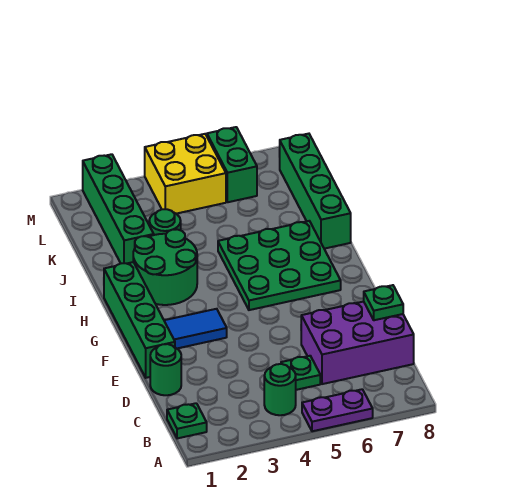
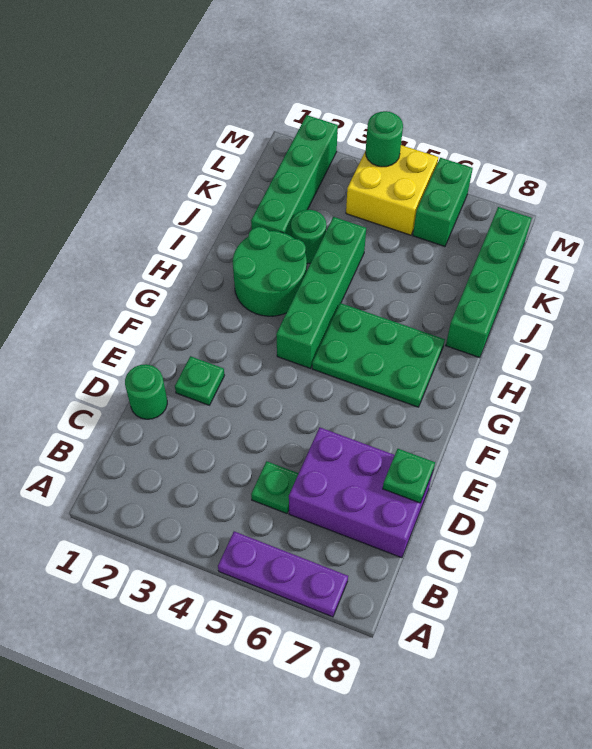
purple plate A5:A6 level 1 -> purple plate A5:A7 level 1
green plate B1 level 1 -> green plate E2 level 1
green round brick B4 level 1 -> green round brick M4 level 2
green brick E1:H1 level 1 -> green brick G4:J4 level 1
blue tile F2:F3 level 1 -> none
green plate G5:I7 level 1 -> green plate G5:H7 level 1

